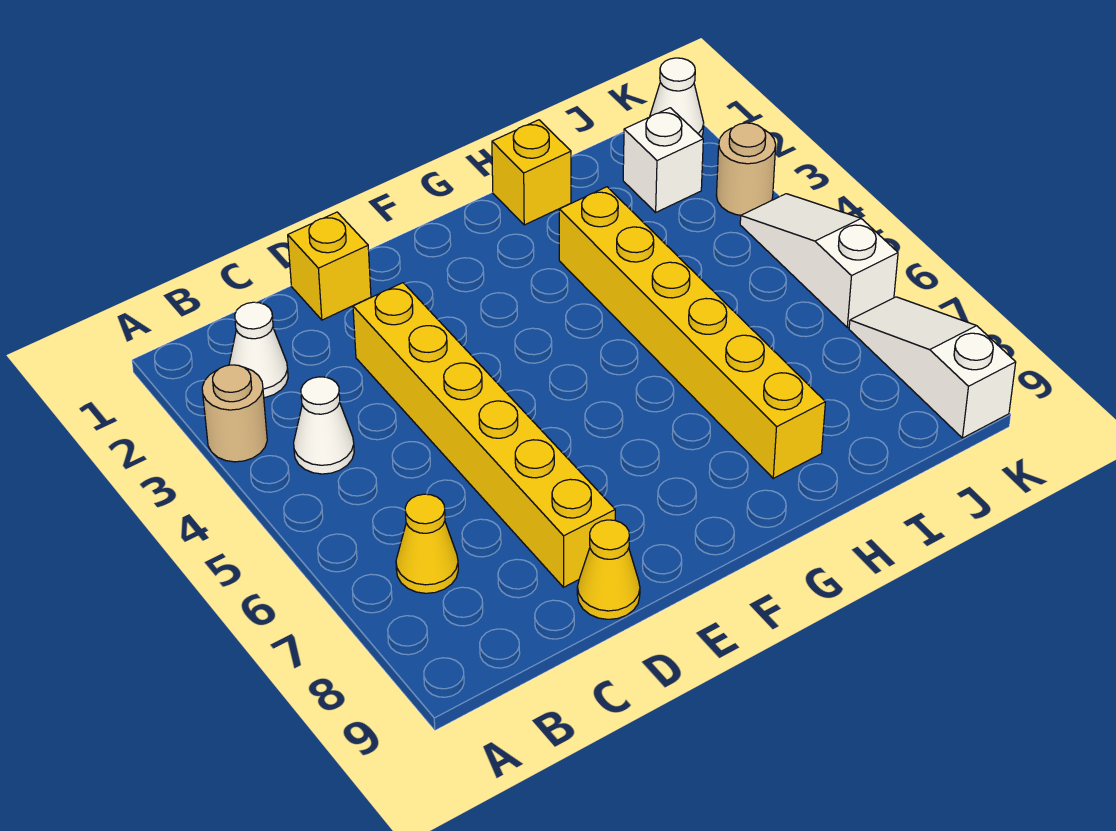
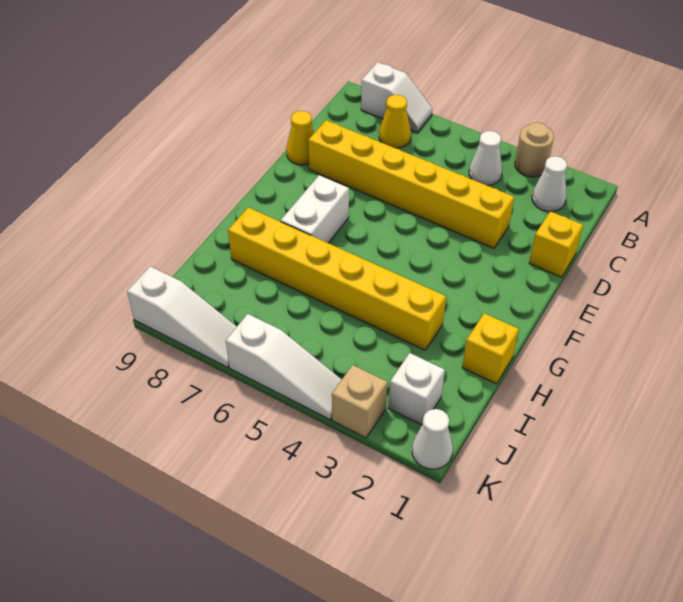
none -> white slope A7:A8 level 1 top 8
none -> white brick F7:G7 level 1
tan round brick K3 level 1 -> tan brick K3 level 1

